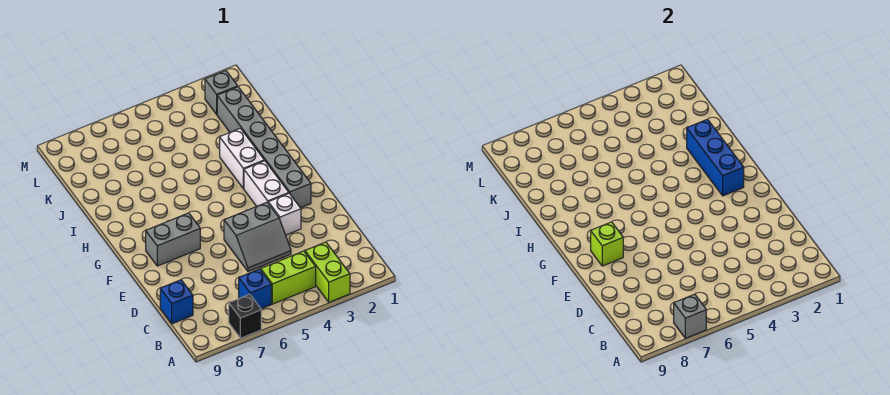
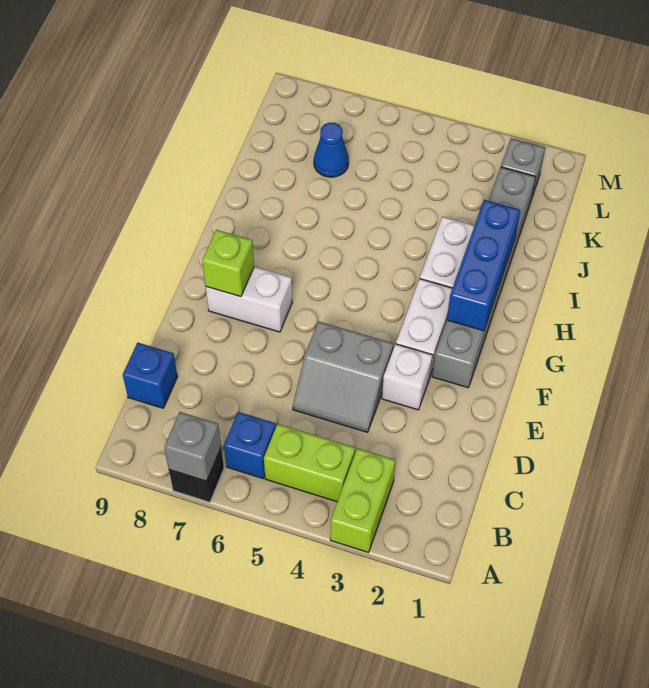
grey brick F7:F8 level 1 -> white brick F7:F8 level 1
none -> blue cone K7 level 1

